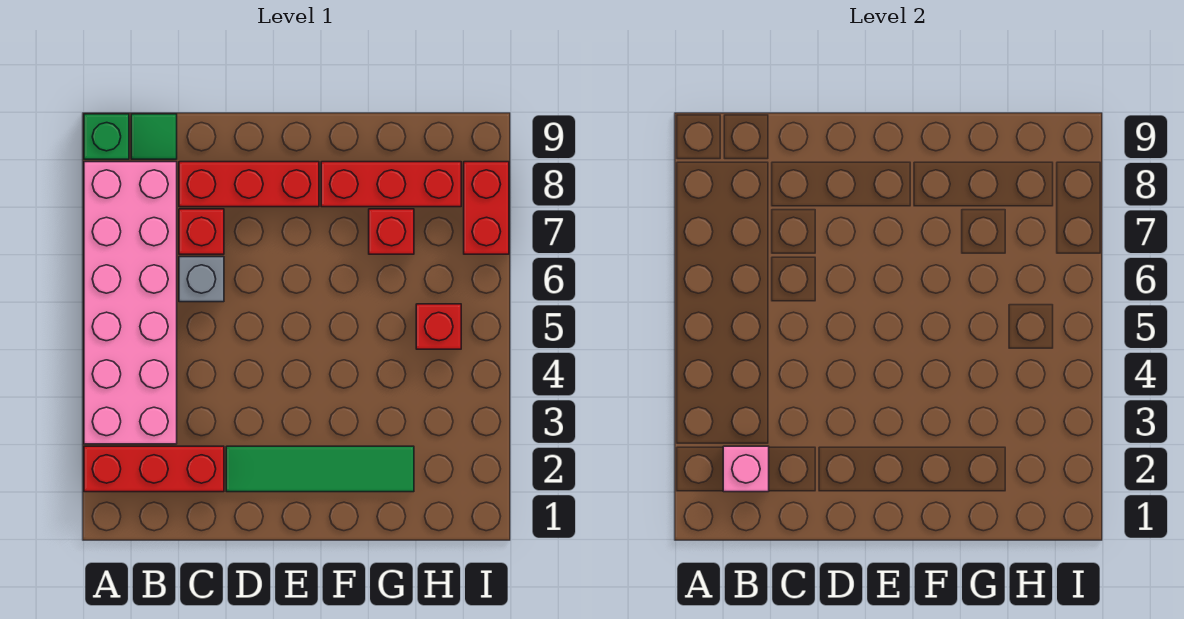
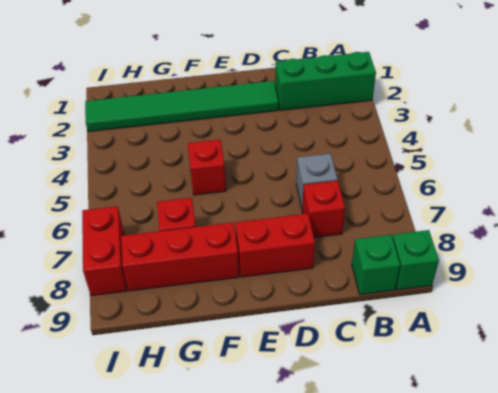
red brick A2:C2 level 1 -> green brick A2:C2 level 1
pink brick A3:B8 level 1 -> none
pink brick B2 level 2 -> none
green tile B9 level 1 -> green brick B9 level 1
red brick C8:E8 level 1 -> red brick D8:E8 level 1
green tile D2:G2 level 1 -> green tile D2:I2 level 1
red brick H5 level 1 -> red brick F5 level 1

